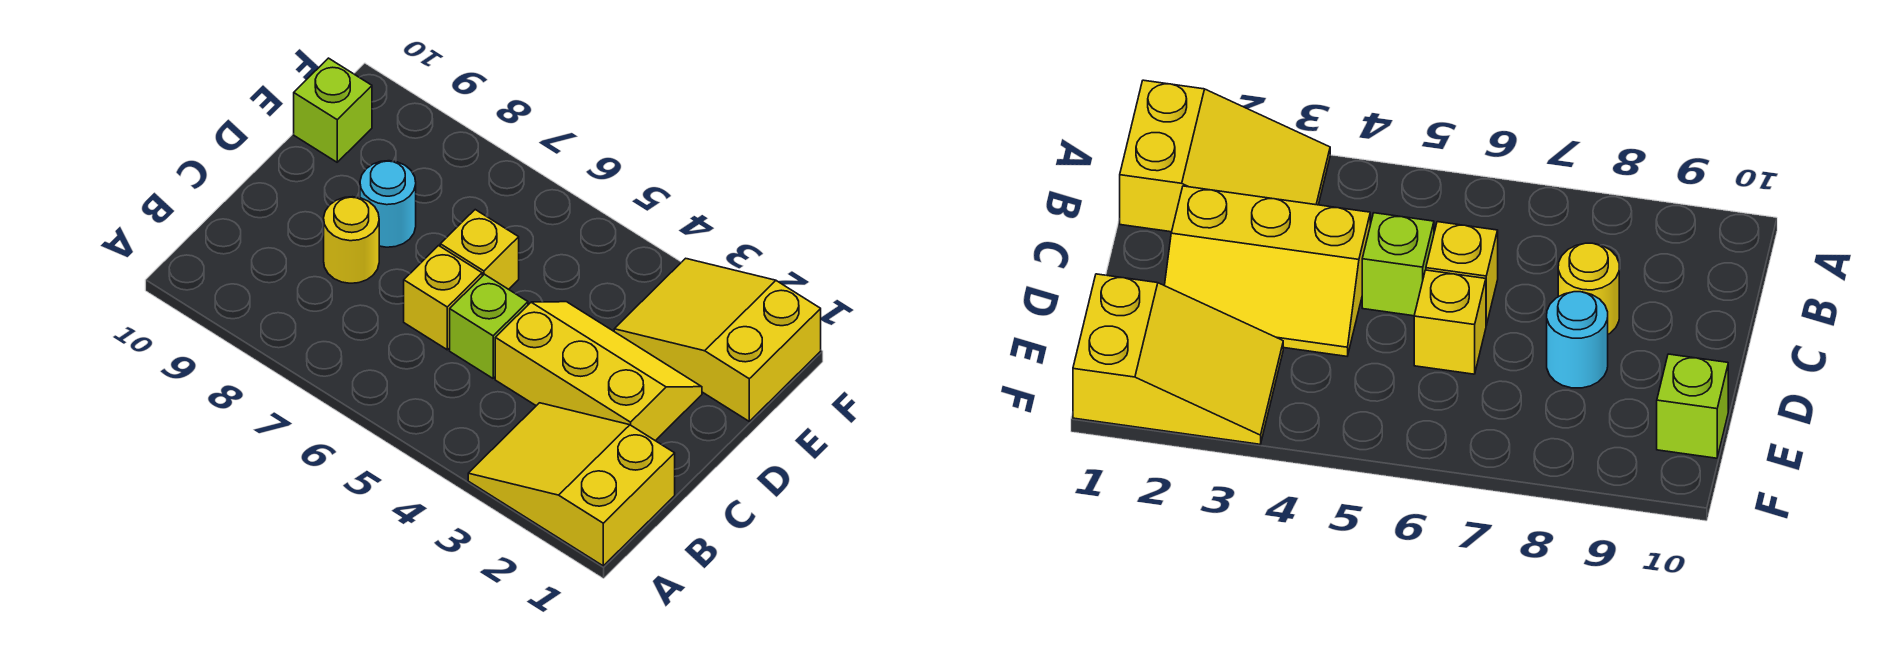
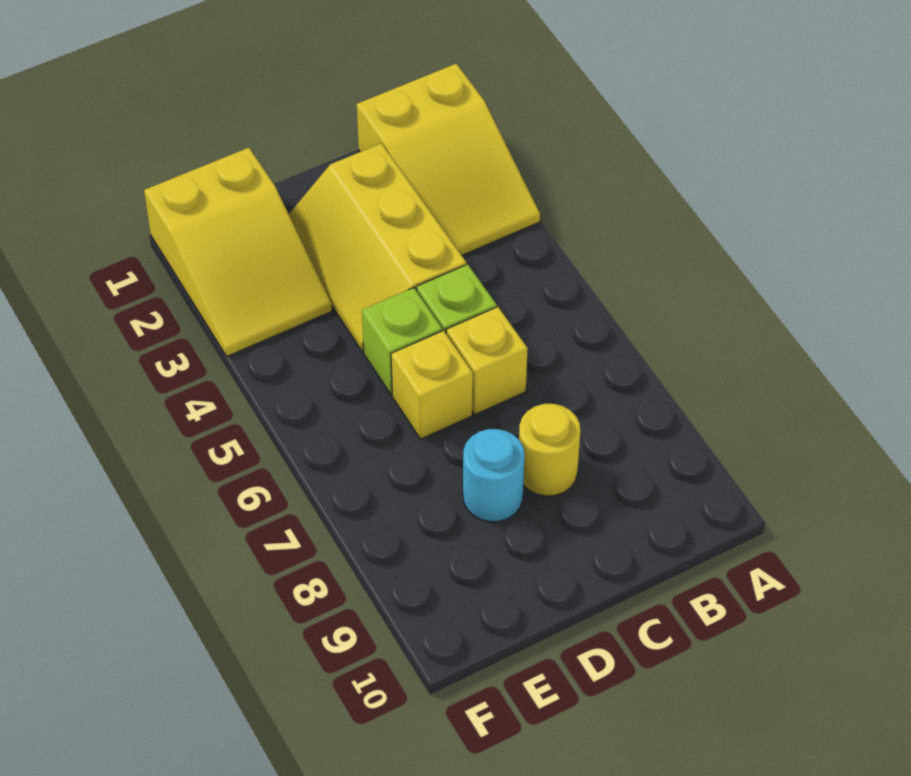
lime brick E10 level 1 -> lime brick D5 level 1

